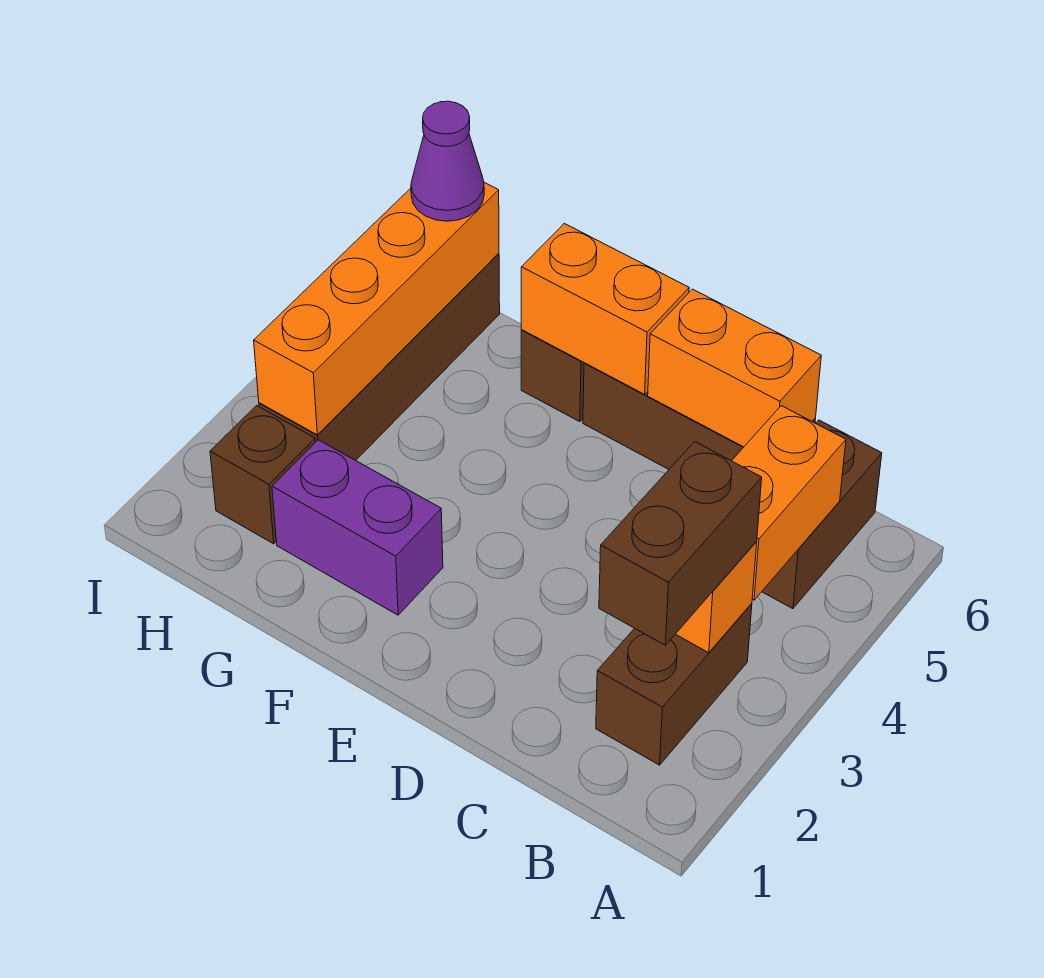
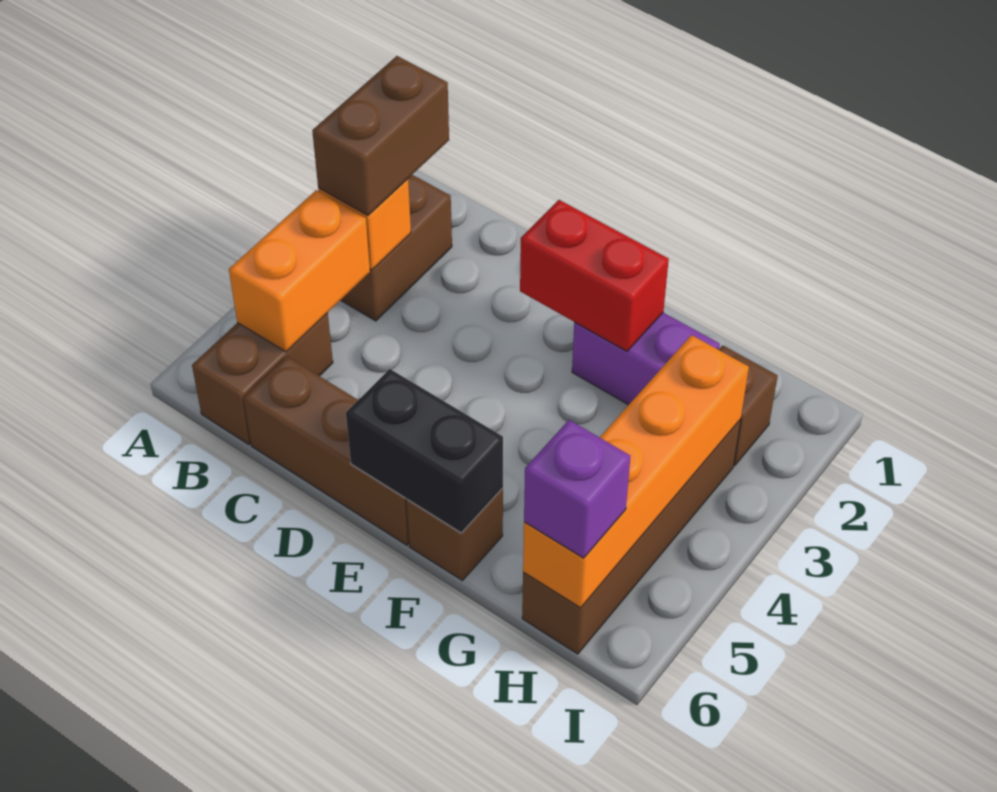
orange brick C6:D6 level 2 -> none
none -> red brick E2:F2 level 2
orange brick E6:F6 level 2 -> black brick E6:F6 level 2
purple cone H6 level 3 -> purple brick H6 level 3

